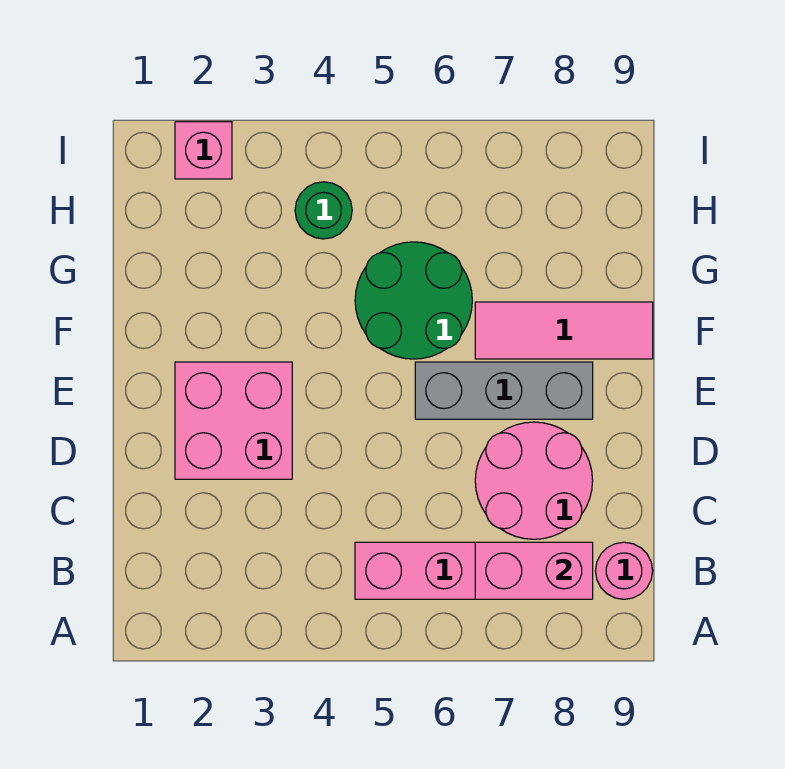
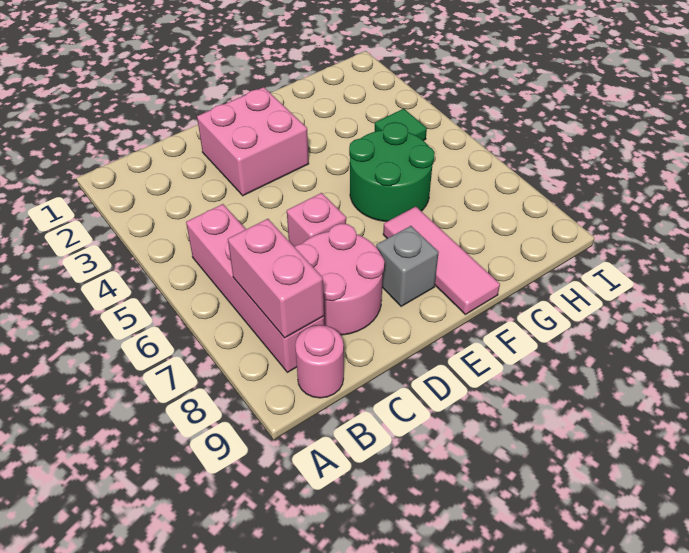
grey brick E6:E8 level 1 -> grey brick E8 level 1
green round brick H4 level 1 -> green tile H4 level 1
pink brick I2 level 1 -> pink brick D6 level 1

